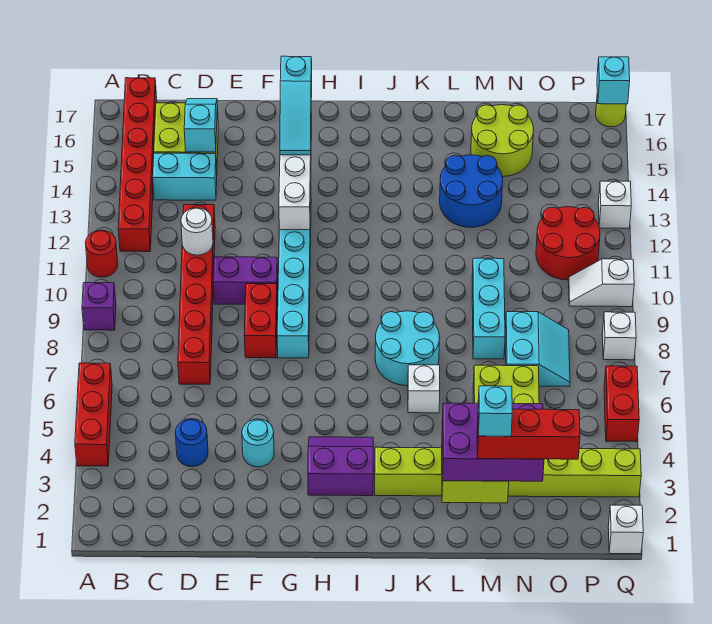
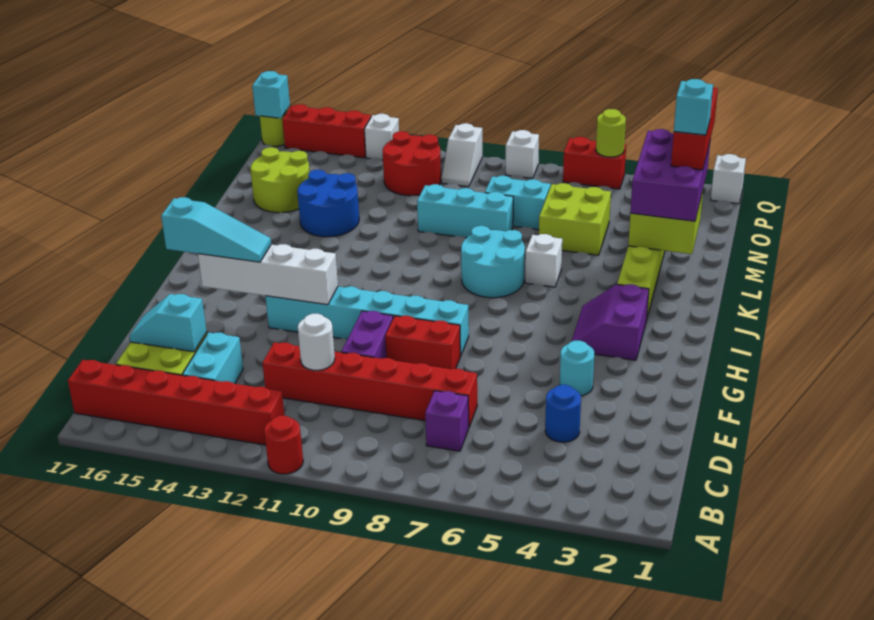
red brick A4:A6 level 1 -> red brick Q14:Q16 level 1
purple brick A9 level 1 -> purple brick C7 level 1
none -> lime round brick Q5 level 2

